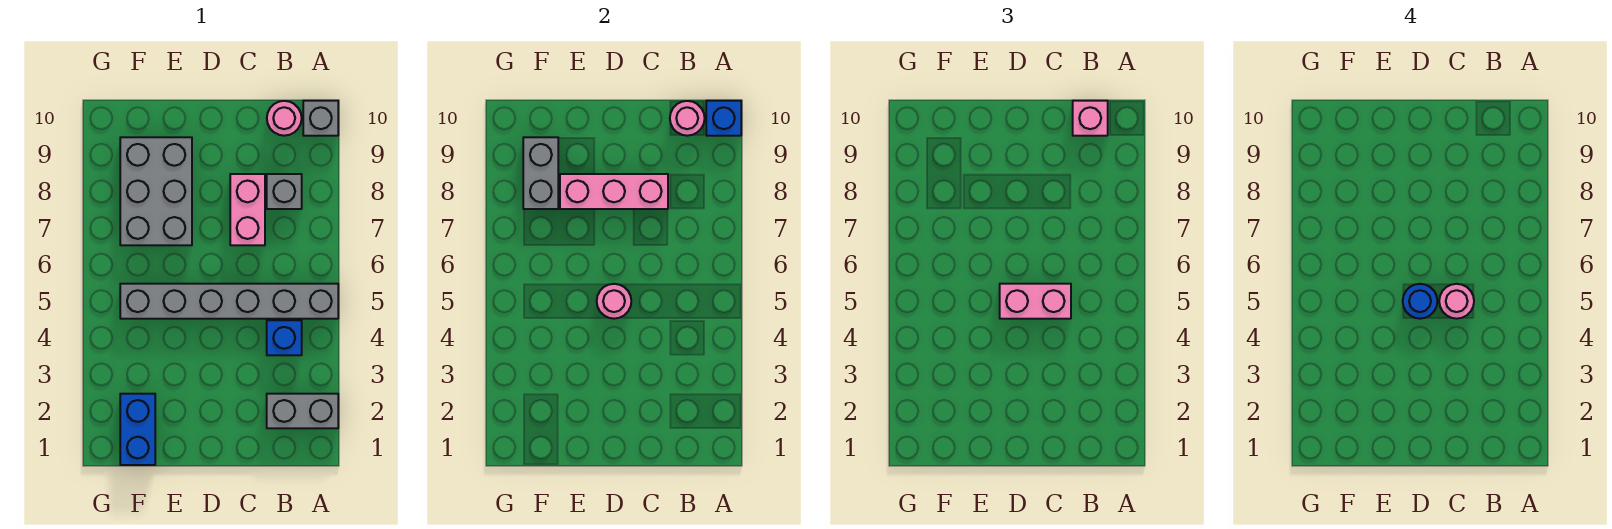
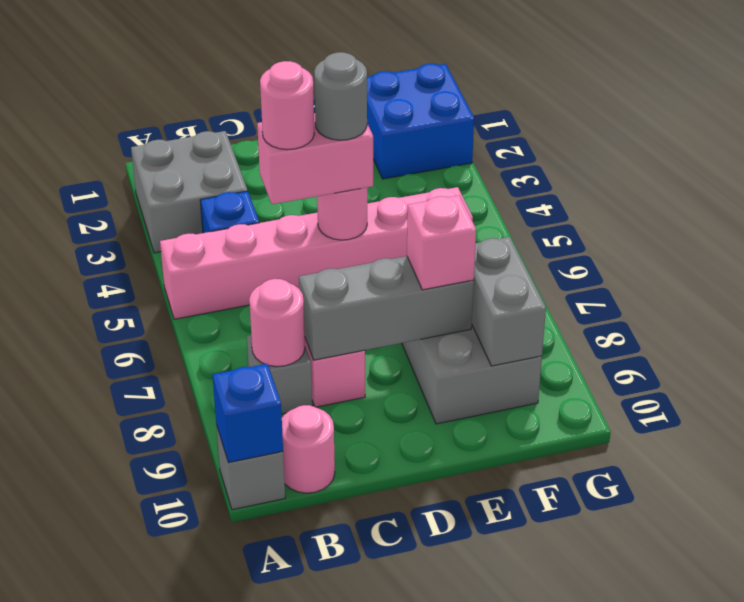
grey brick A2:B2 level 1 -> grey brick A2:B3 level 1
grey brick A5:F5 level 1 -> pink brick A5:F5 level 1
pink round brick B10 level 2 -> pink round brick B8 level 2
pink brick B10 level 3 -> pink brick E8 level 3
pink brick C8:E8 level 2 -> grey brick C8:E8 level 2
blue round brick D5 level 4 -> grey round brick D5 level 4
blue brick F1:F2 level 1 -> blue brick F1:G2 level 1

